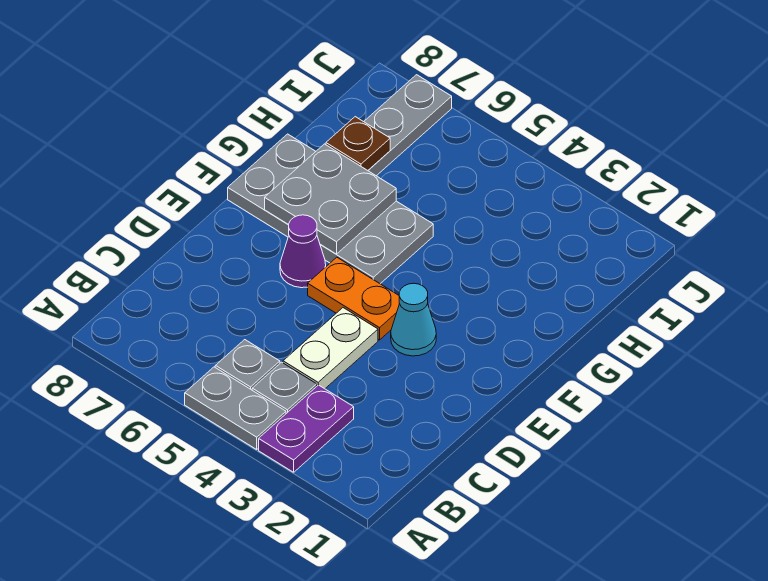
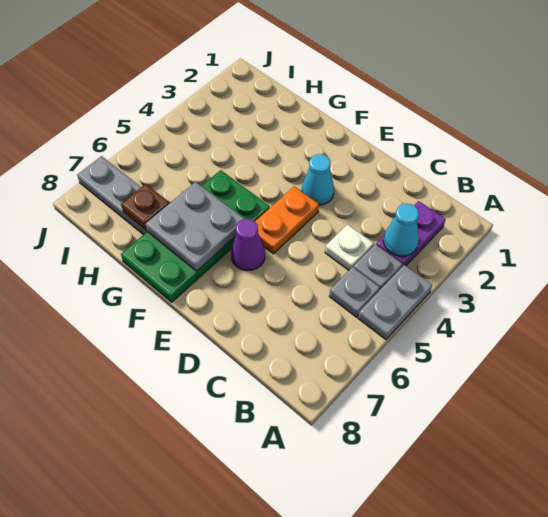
purple plate A3:B3 level 1 -> purple plate B2:B3 level 1
none -> cyan cone B3 level 2
white plate C4:D4 level 1 -> white plate C4 level 1
grey plate F5:G8 level 1 -> green plate F5:G8 level 1

